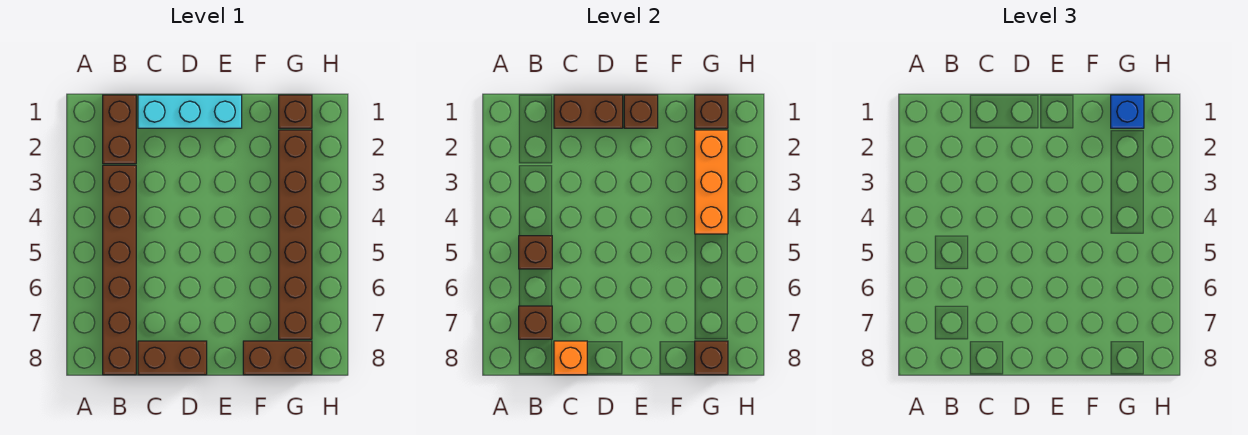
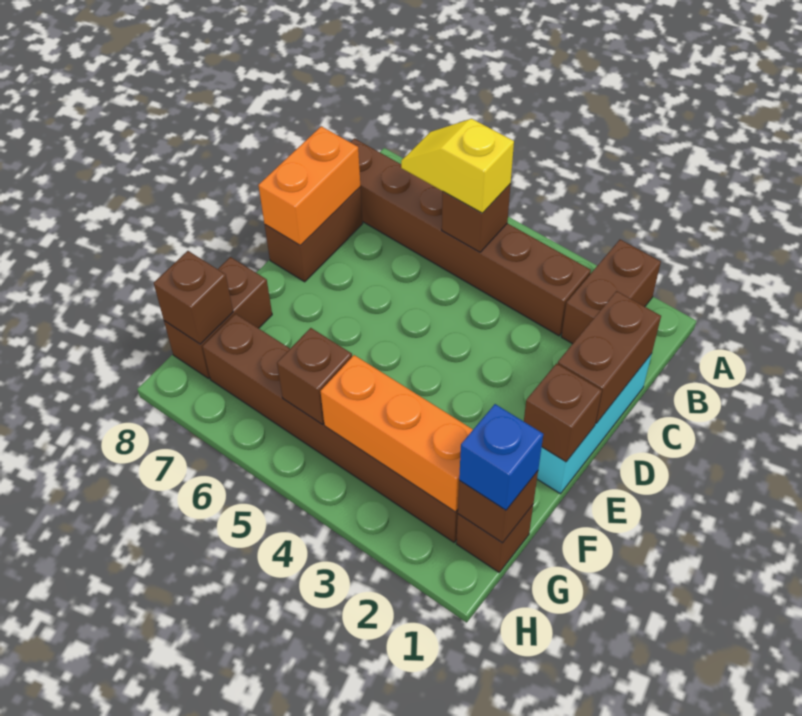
brown brick B1:B2 level 1 -> brown brick A2:B2 level 1
none -> yellow slope B5:B6 level 3 top 5
brown brick B7 level 2 -> brown brick G5 level 2
orange brick C8 level 2 -> orange brick C8:D8 level 2

